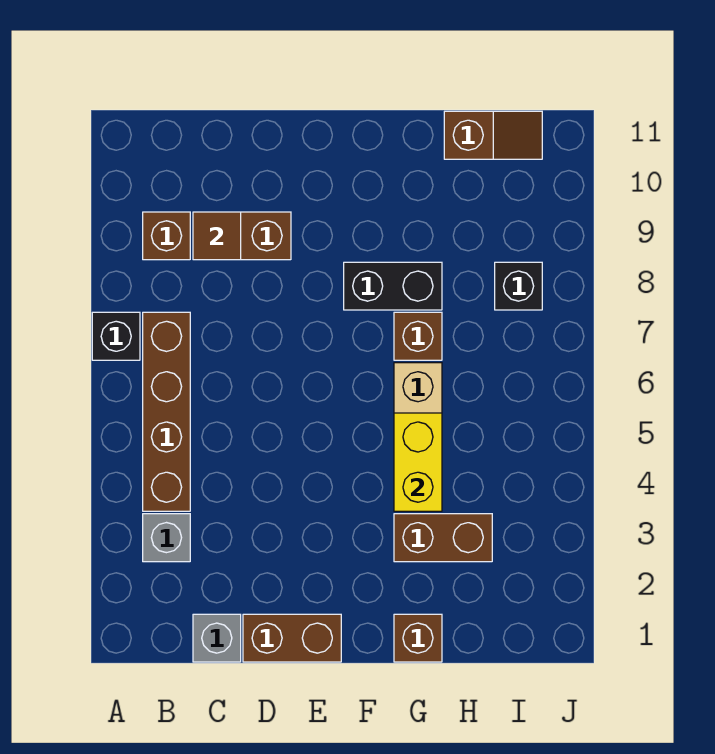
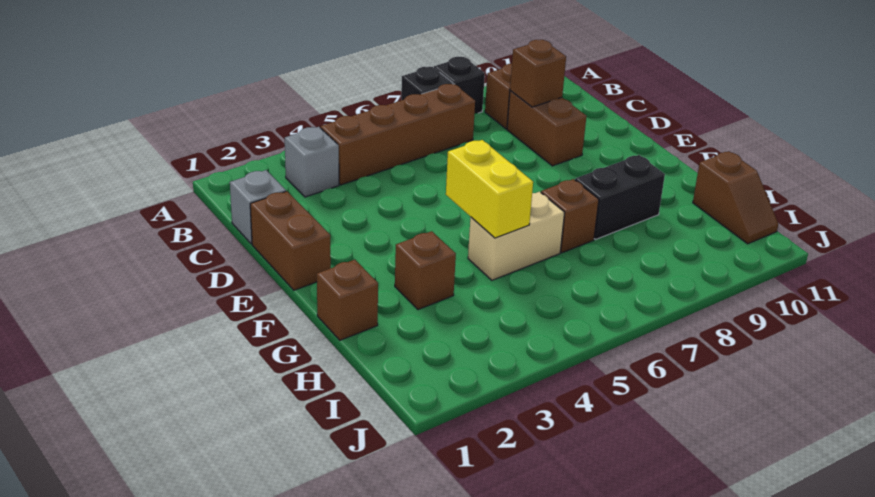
brown tile C9 level 2 -> brown brick C9 level 2
black brick F8:G8 level 1 -> black brick G8:G9 level 1
brown brick G3:H3 level 1 -> brown brick G3 level 1
yellow brick G4:G5 level 2 -> yellow brick F5:G5 level 2
black brick I8 level 1 -> black brick A8 level 1

